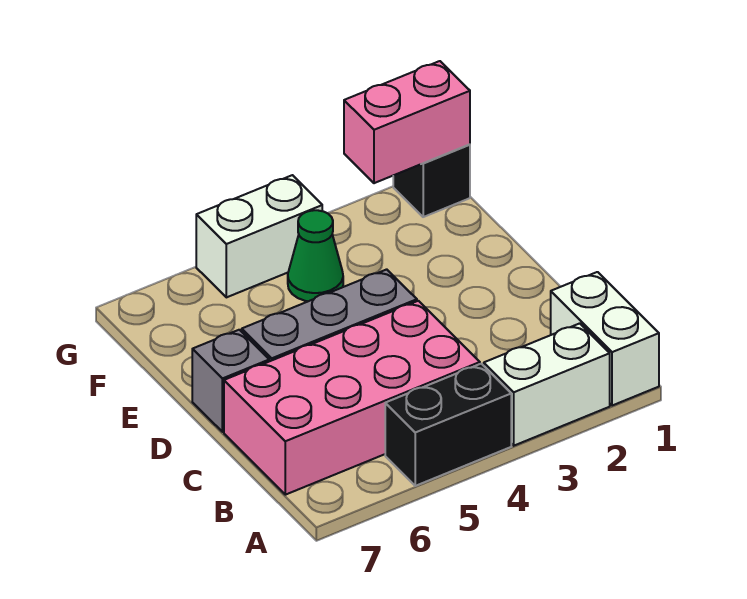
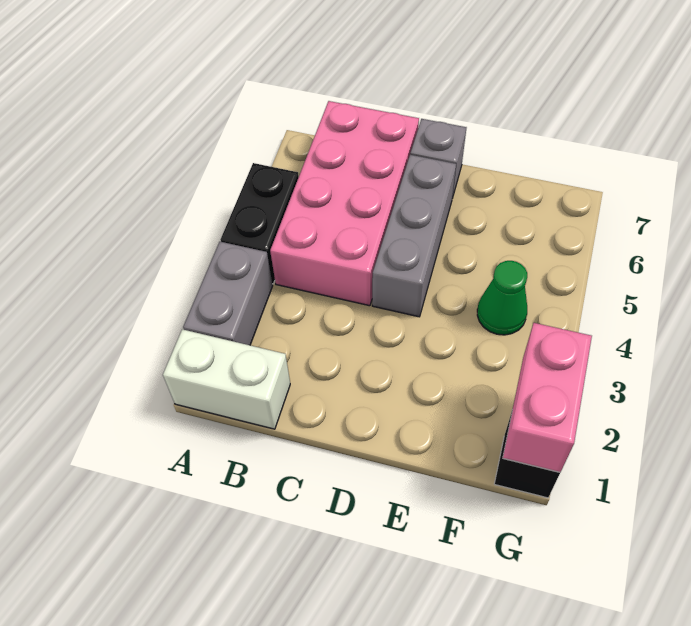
white brick A2:A3 level 1 -> grey brick A2:A3 level 1
white brick G4:G5 level 1 -> none

